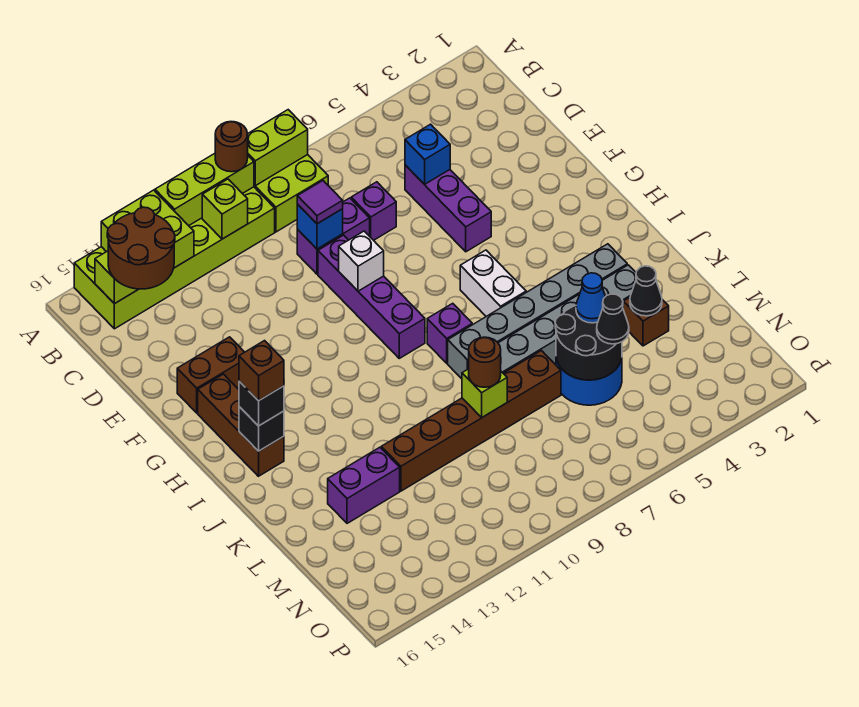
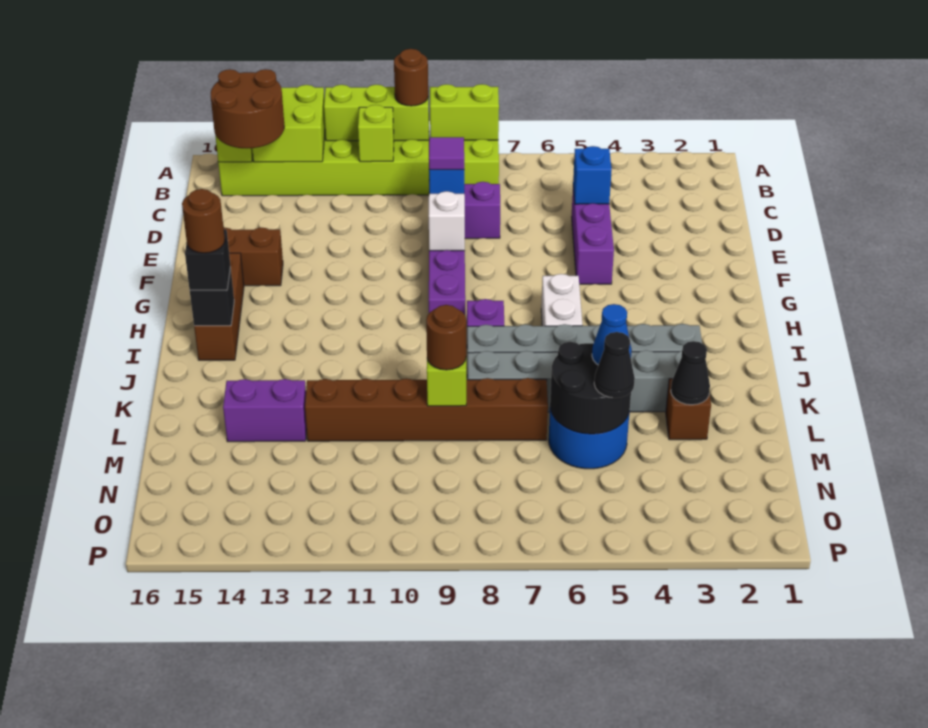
purple brick D7 level 1 -> none
brown brick I15 level 4 -> brown round brick I15 level 4

